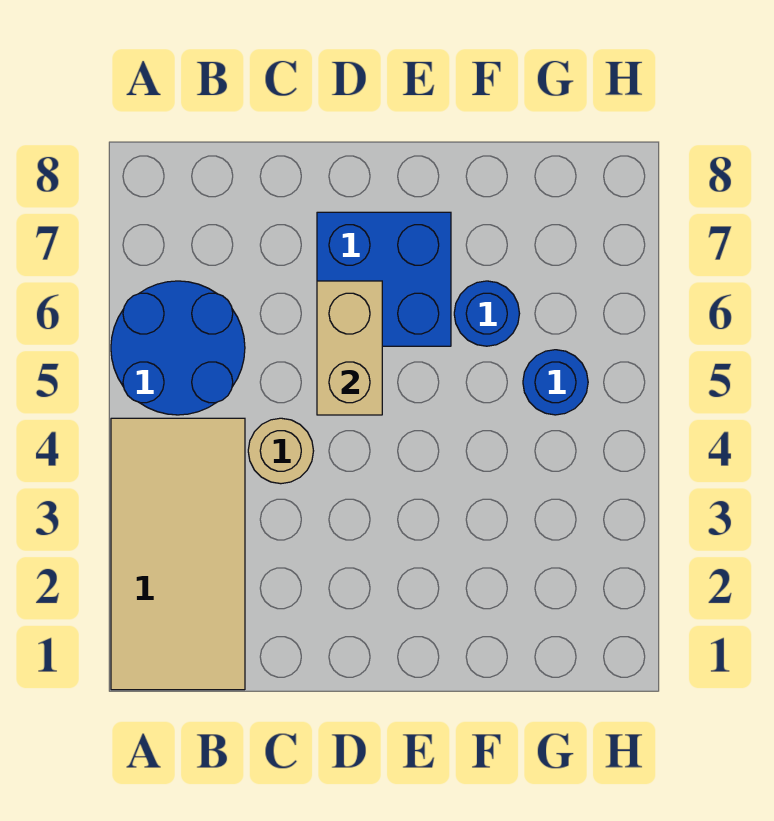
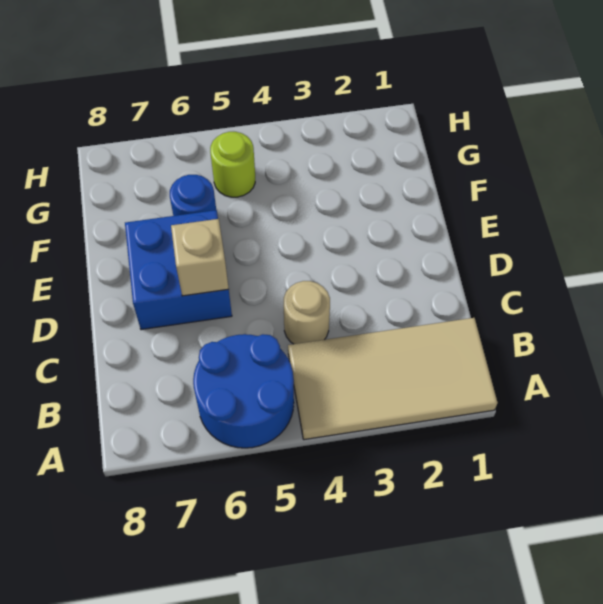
tan brick D5:D6 level 2 -> tan brick D6 level 2
blue round brick G5 level 1 -> lime round brick G5 level 1

